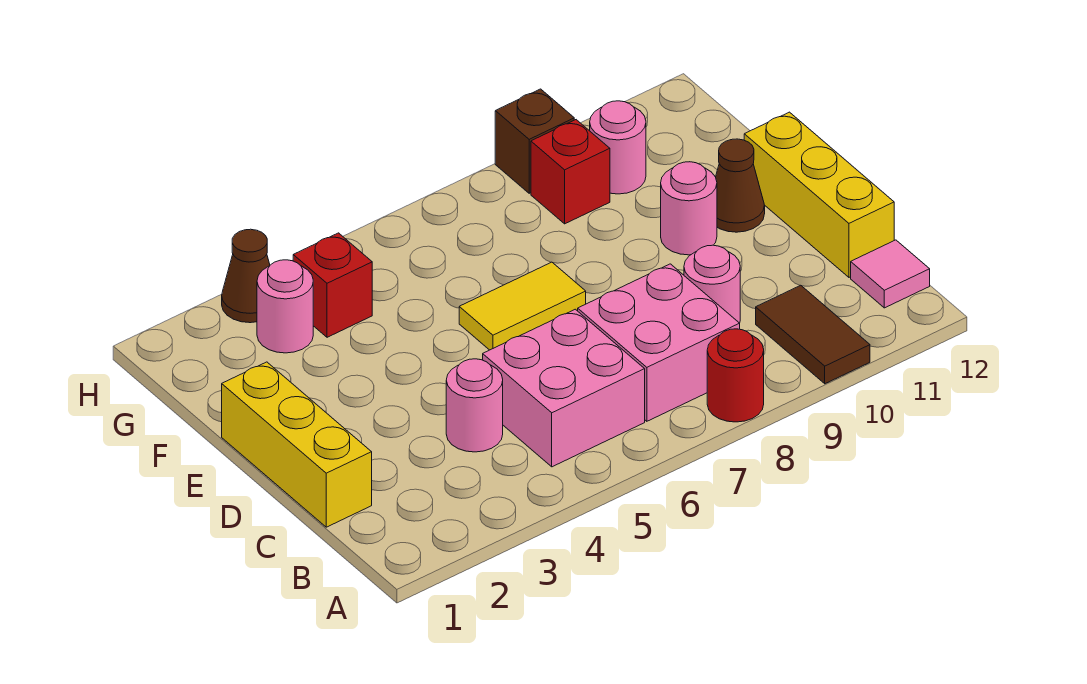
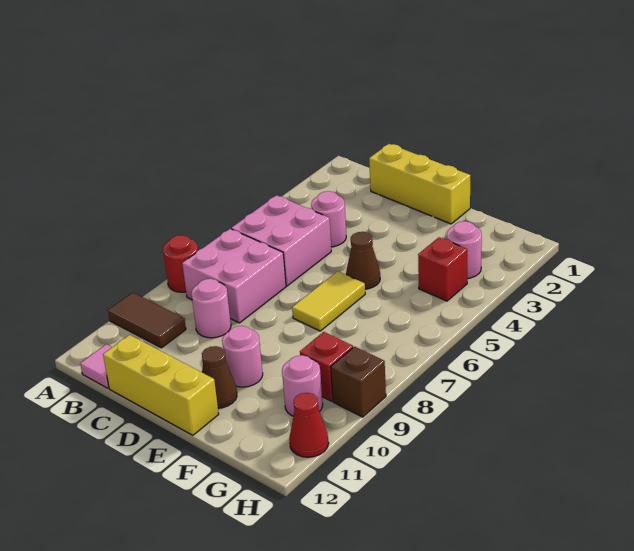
brown cone H3 level 1 -> brown cone E5 level 1
none -> red cone H11 level 1

